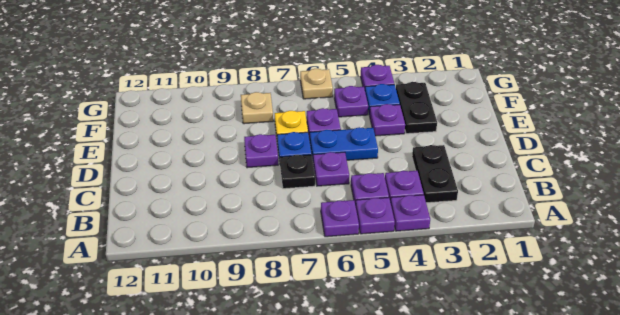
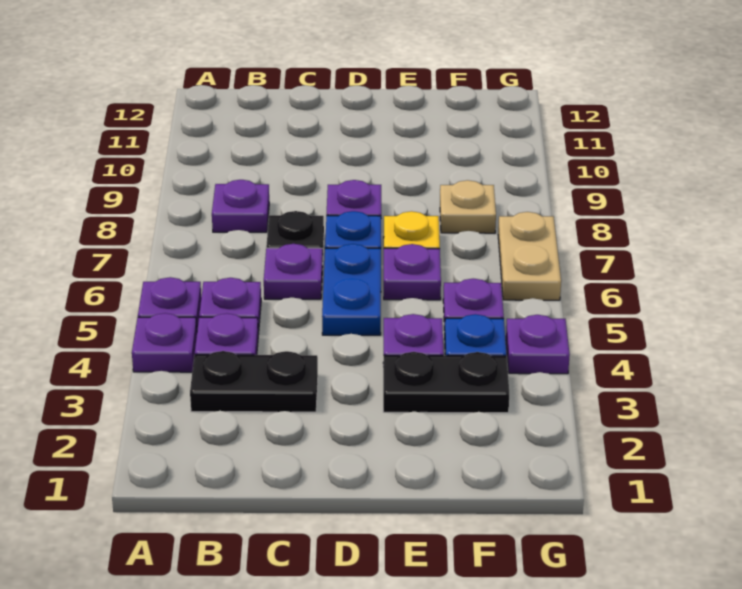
purple plate A6 level 1 -> purple plate B8 level 1
tan plate G6 level 1 -> tan plate G6:G7 level 1

